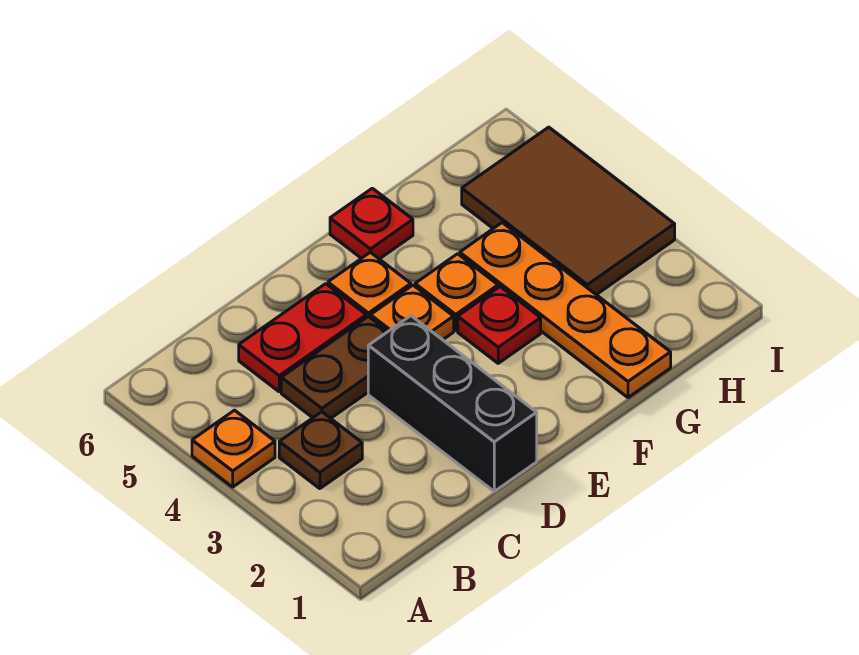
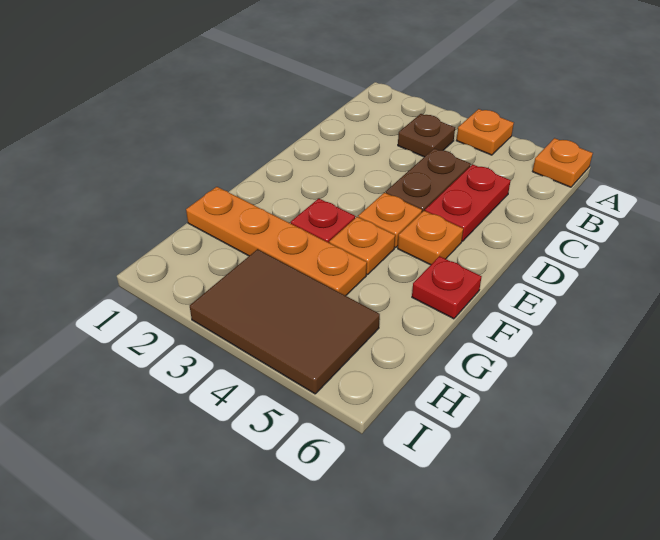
none -> orange plate A6 level 1
black brick D1:D3 level 1 -> none

